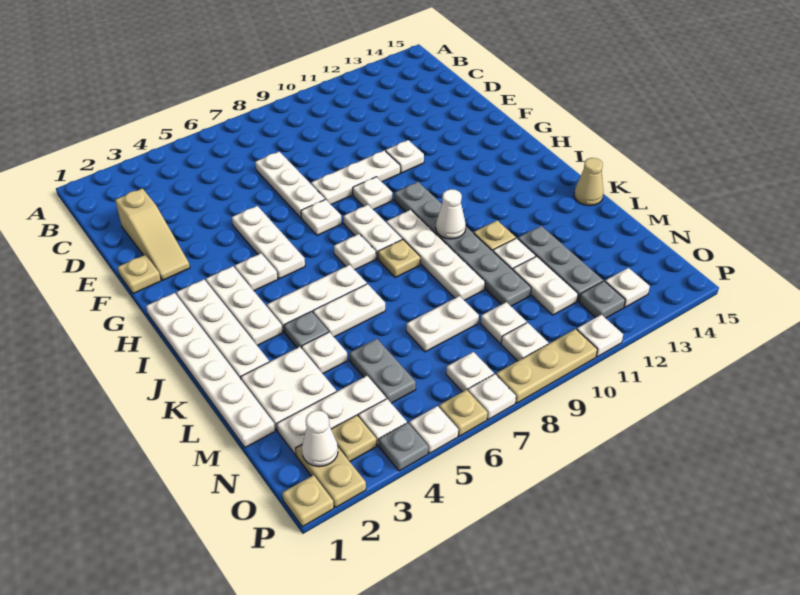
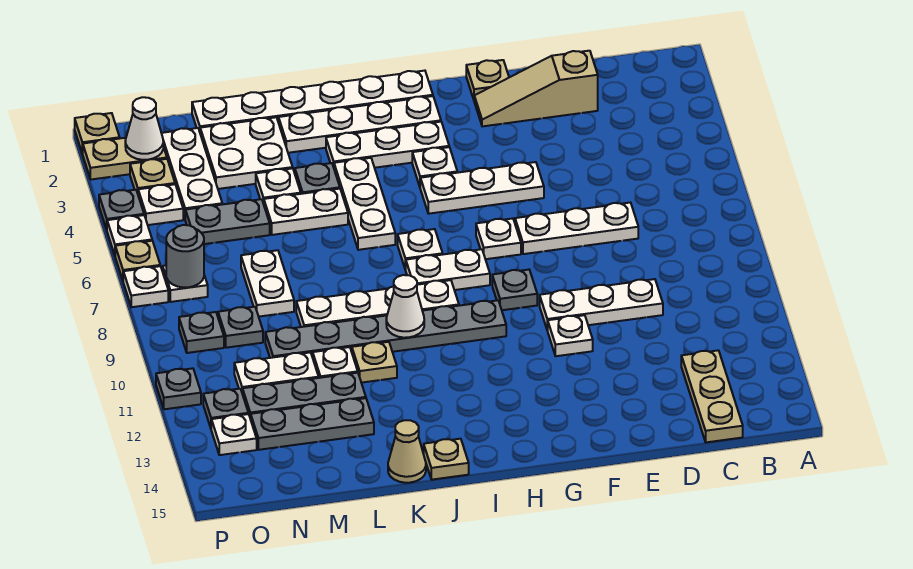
white plate F8:F10 level 1 -> white plate D10:F10 level 1
white plate G9 level 1 -> grey plate G9 level 1
tan plate J8 level 1 -> tan plate J15 level 1
white plate K5:K6 level 1 -> white plate K5:L5 level 1
none -> grey plate L13:N13 level 1
white plate N9 level 1 -> grey plate N9 level 1
none -> grey round brick O7 level 2
white plate O9 level 1 -> grey plate O9 level 1
tan plate P8:P10 level 1 -> tan plate C13:C15 level 1
white plate P11 level 1 -> grey plate P11 level 1

